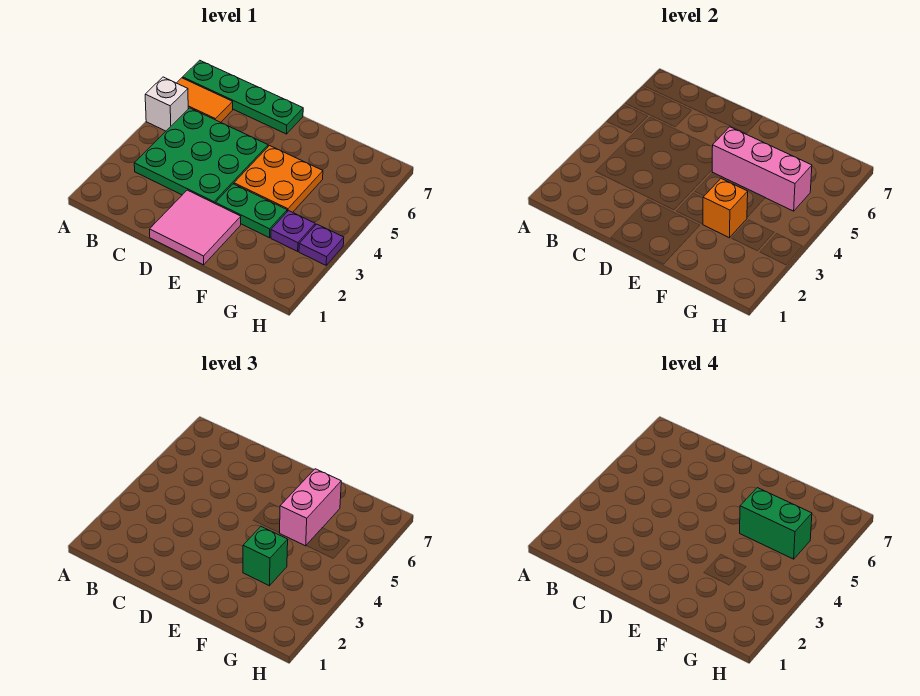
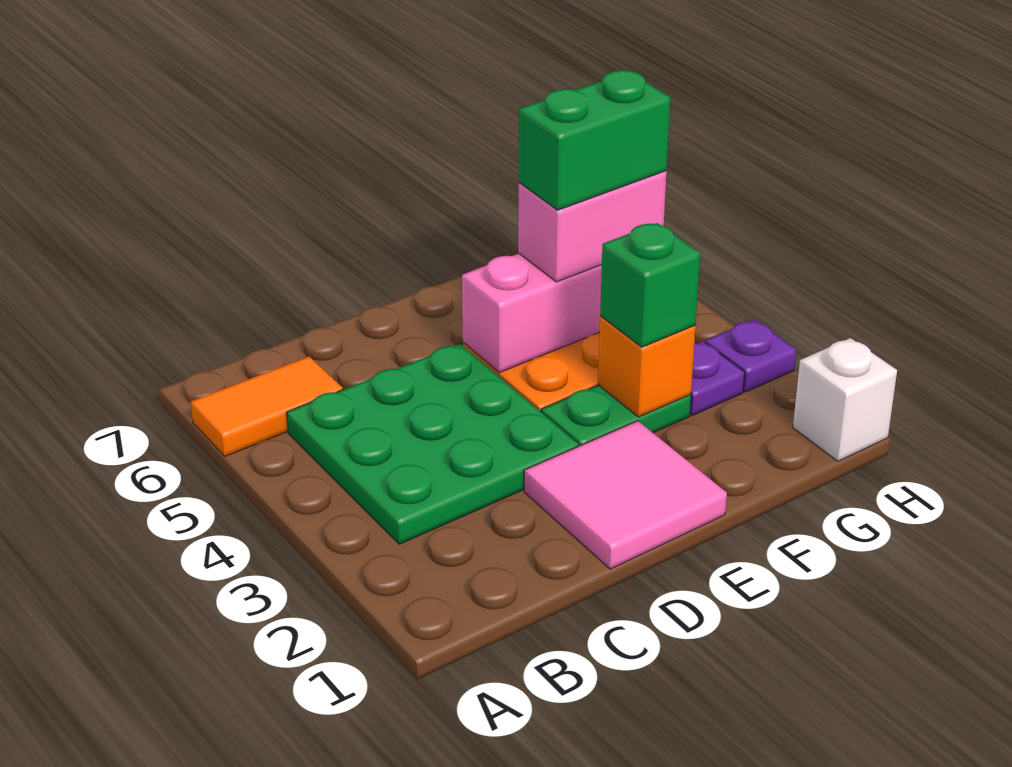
white brick A5 level 1 -> white brick H1 level 1
green plate A7:D7 level 1 -> none
pink brick F5:F6 level 3 -> pink brick F5:G5 level 3

